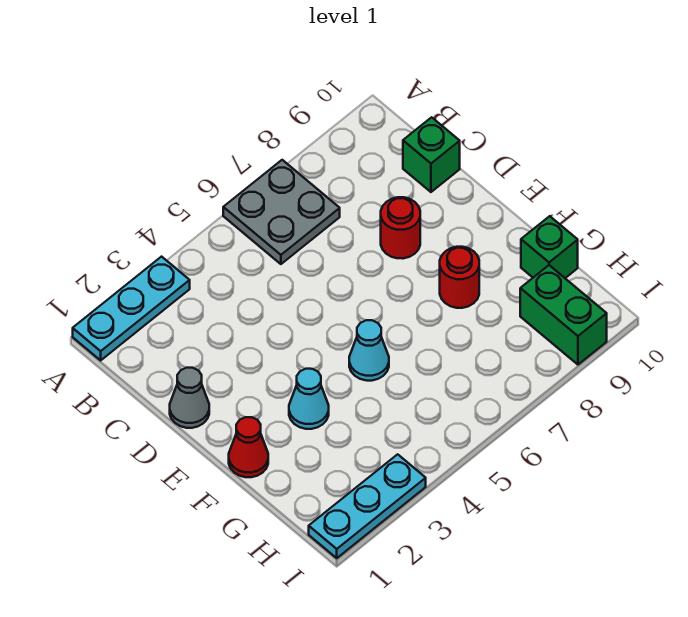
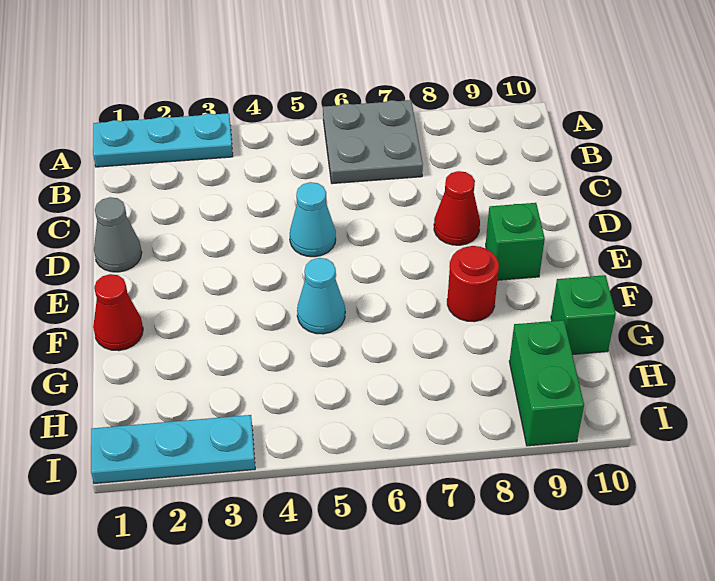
green brick C10 level 1 -> green brick E9 level 1
red round brick D8 level 1 -> red cone D8 level 1
cyan cone F3 level 1 -> cyan cone D5 level 1

